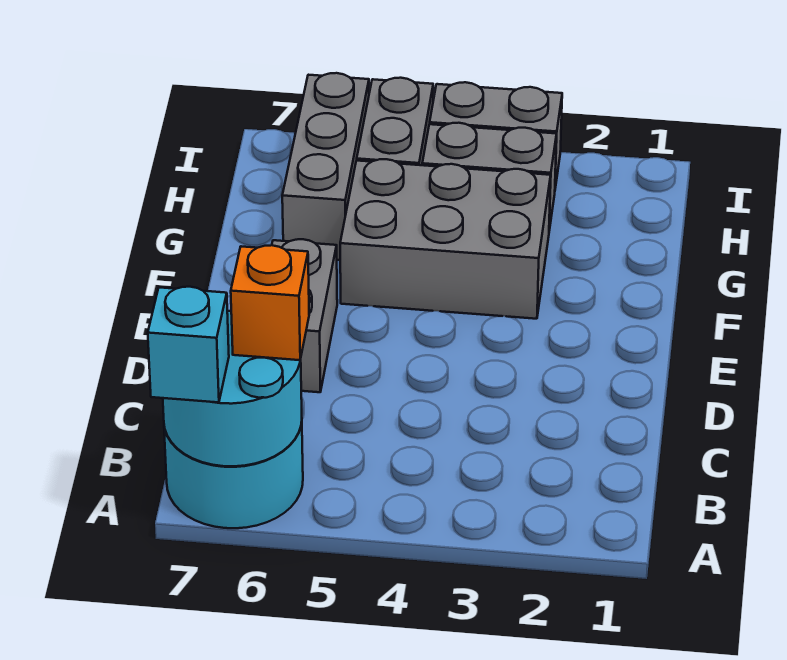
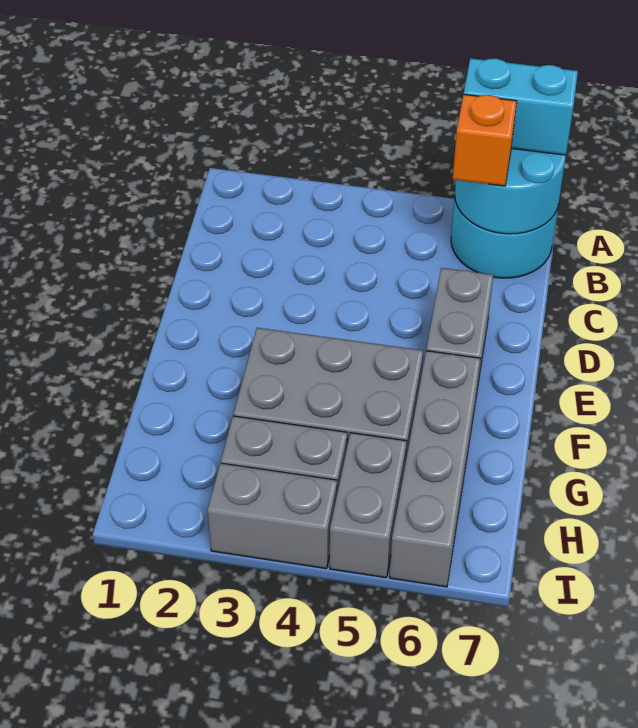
cyan brick A7 level 3 -> cyan brick A6:A7 level 3
grey brick G6:I6 level 1 -> grey brick F6:I6 level 1

